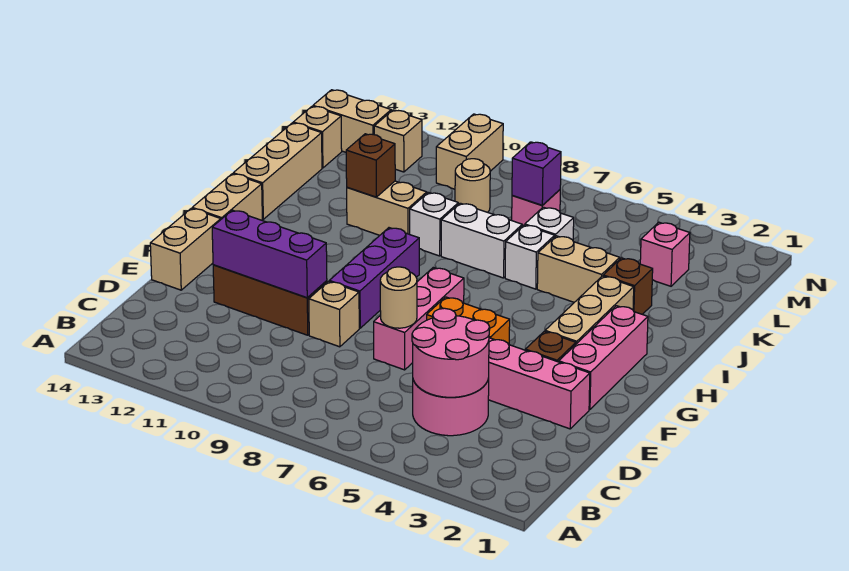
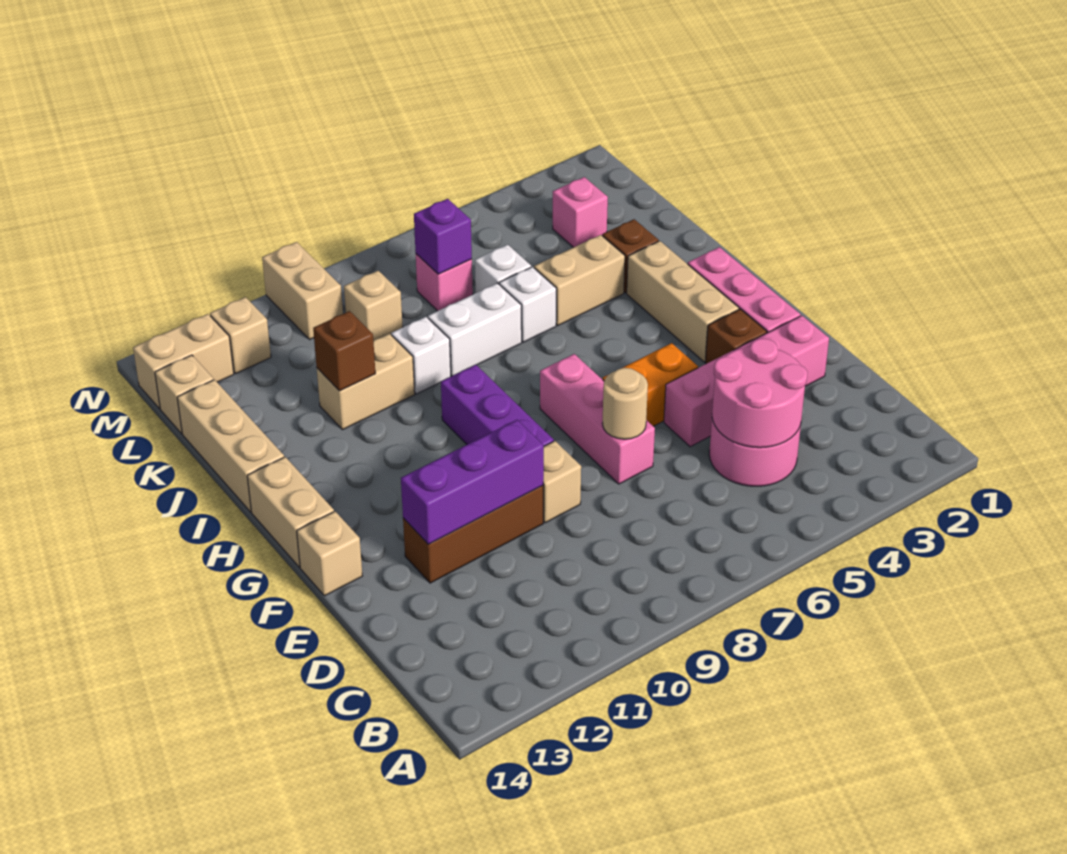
tan brick E14:F14 level 1 -> tan brick F14 level 1
tan round brick L9 level 1 -> tan brick L9 level 1

